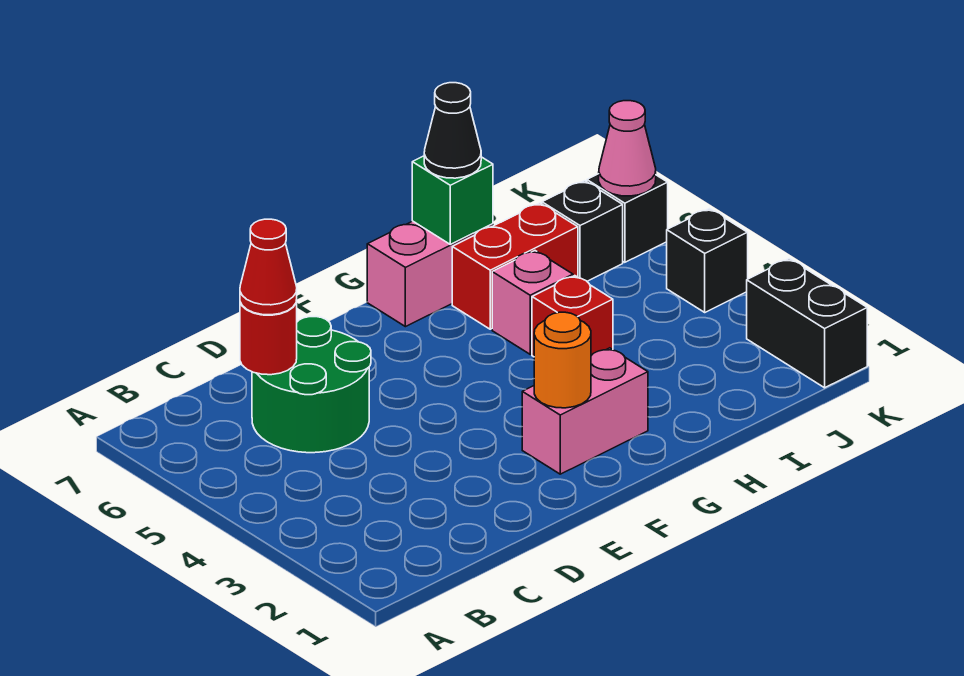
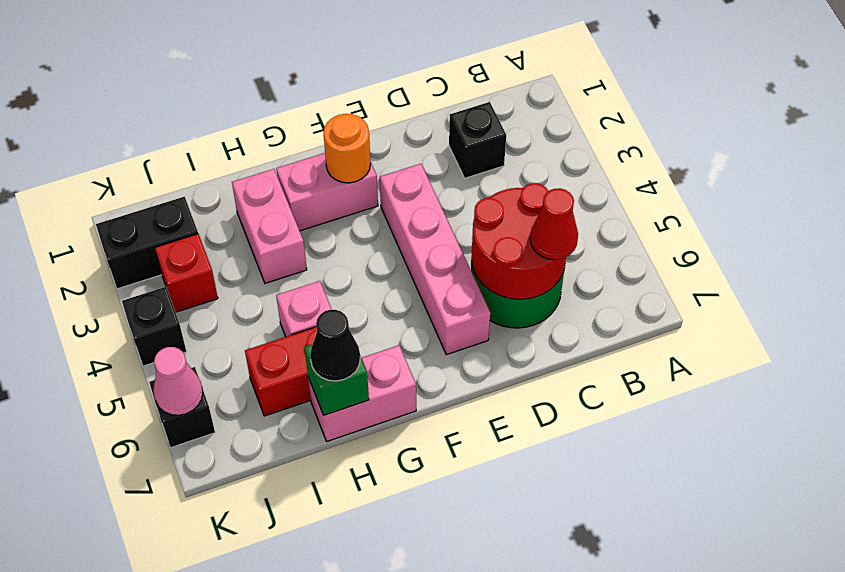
red round brick C6 level 2 -> red round brick C5:D6 level 2
none -> pink brick E3:E6 level 1
none -> pink brick H2:H3 level 1
red brick H4 level 1 -> red brick J3 level 1
black brick J6 level 1 -> black brick C2 level 1
black brick K1:K2 level 1 -> black brick J2:K2 level 1

